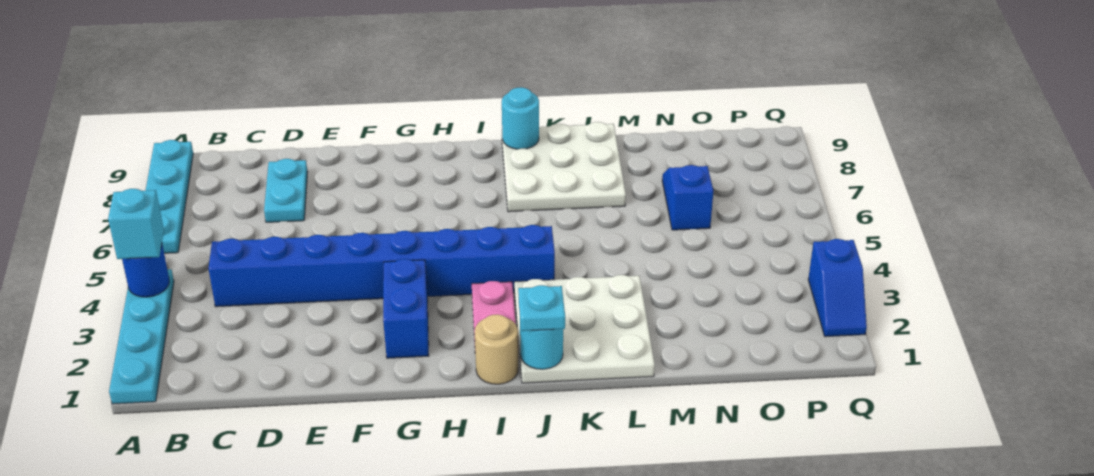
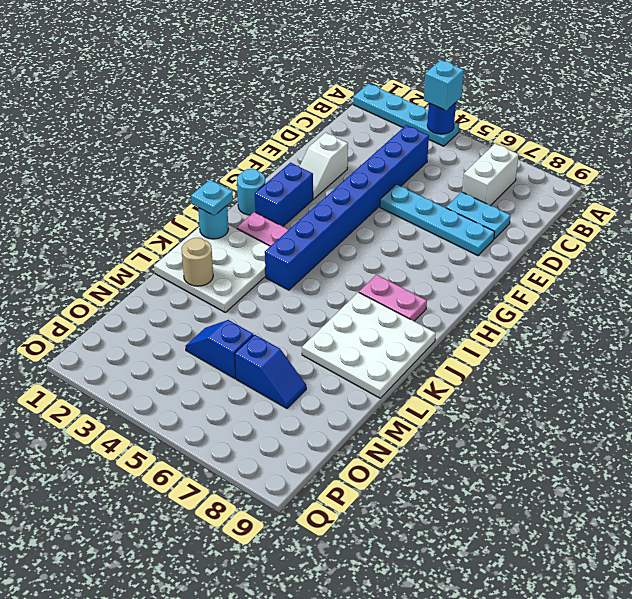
cyan plate A6:A9 level 1 -> cyan plate E5:E8 level 1
none -> white brick B7:C7 level 1
none -> white slope E2:F2 level 1 top E
blue brick G2:G3 level 1 -> blue brick G2:H2 level 1
tan round brick I1 level 1 -> tan round brick L2 level 2
none -> pink plate I7:I8 level 1
cyan round brick J9 level 2 -> cyan round brick H1 level 1
blue slope Q2:Q3 level 1 top 3 -> blue slope N4:N5 level 1 top 5

